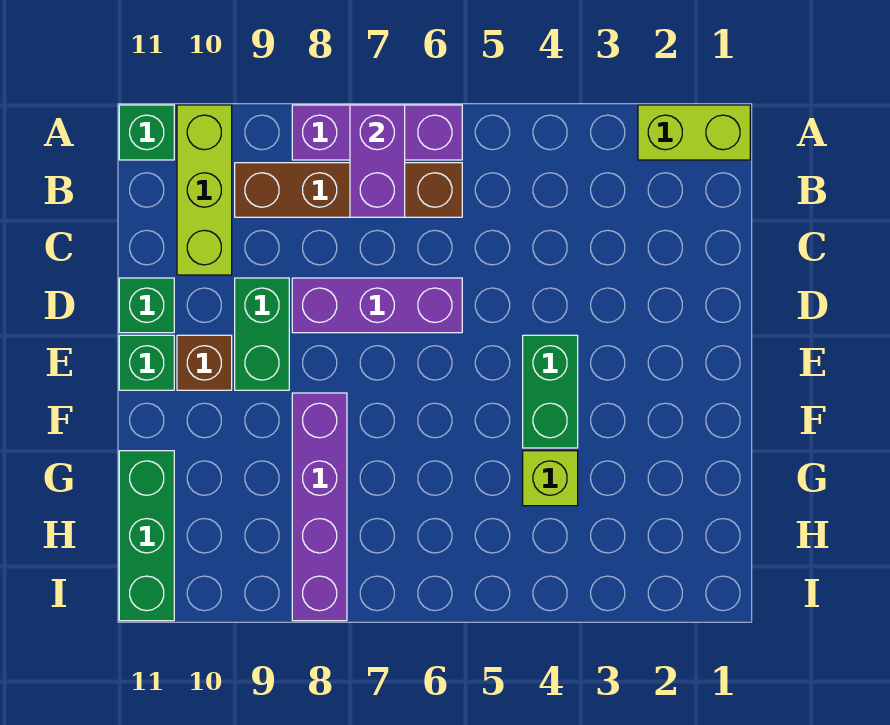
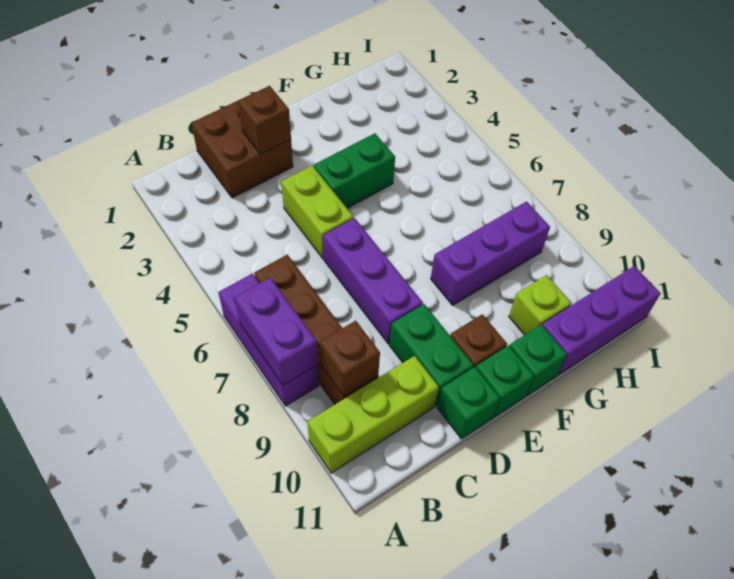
lime brick A1:A2 level 1 -> lime brick D4:D5 level 1
purple brick A7:B7 level 2 -> purple brick A7:A8 level 2
green brick A11 level 1 -> green brick F11 level 1
none -> brown brick B9 level 2
none -> brown brick C1:D2 level 1
none -> brown brick D2 level 2
green brick D9:E9 level 1 -> green brick D9:D10 level 1
purple brick F8:I8 level 1 -> purple brick F8:H8 level 1
lime brick G4 level 1 -> lime brick G10 level 1
green brick G11:I11 level 1 -> purple brick G11:I11 level 1

